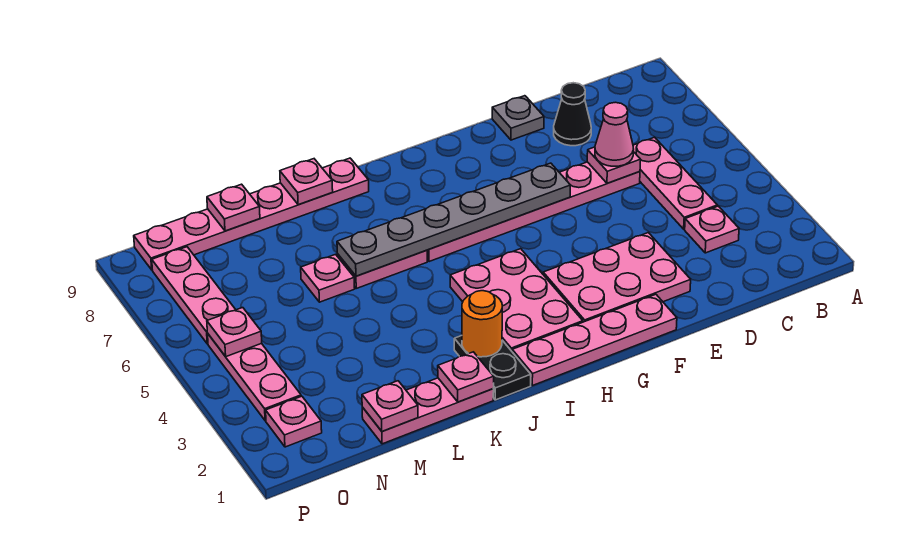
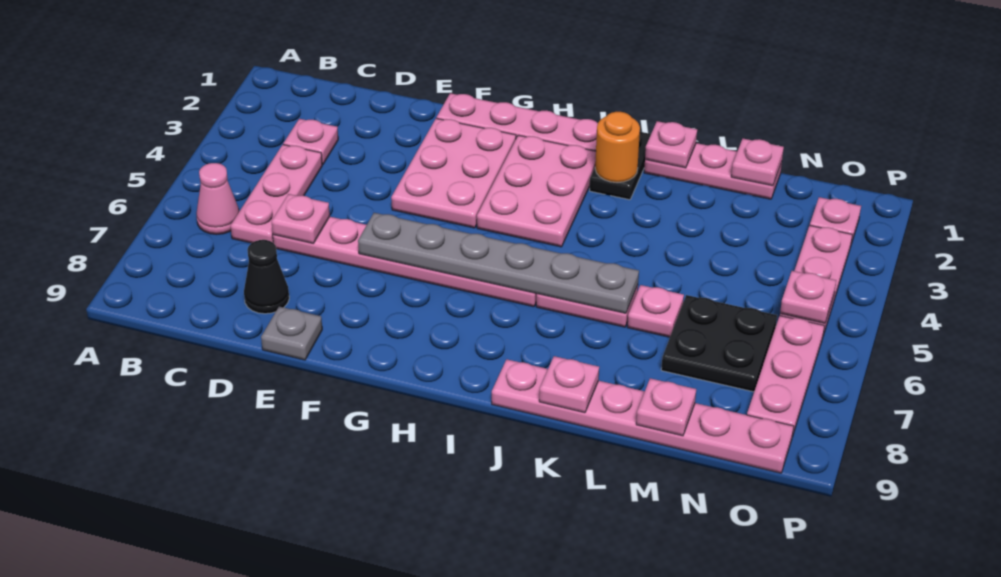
pink cone D6 level 3 -> pink cone B6 level 1
pink plate E2:G3 level 1 -> pink plate F2:G4 level 1
none -> black plate M6:N7 level 1

